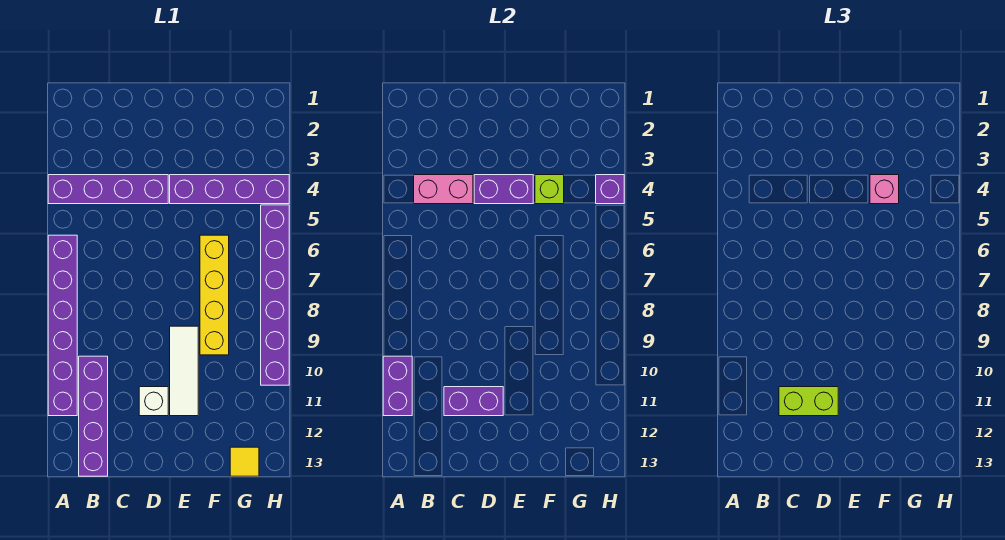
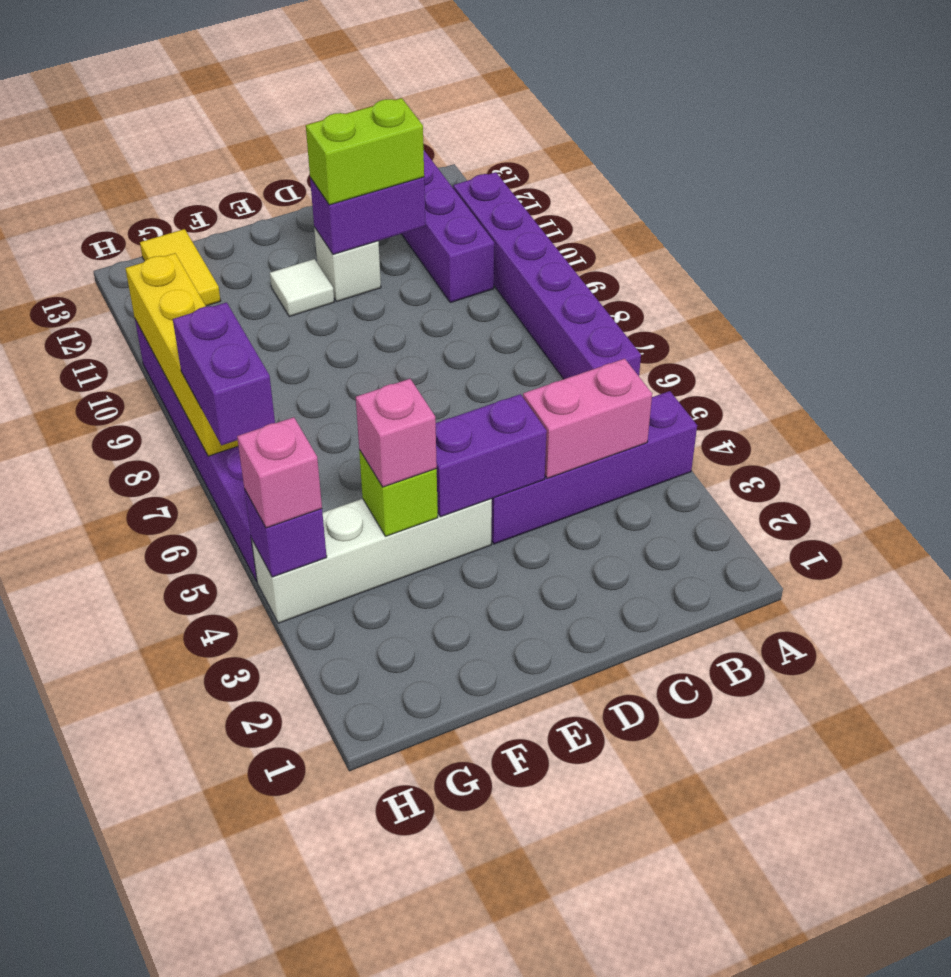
purple brick A10:A11 level 2 -> purple brick H6:H7 level 3
purple brick E4:H4 level 1 -> white brick E4:H4 level 1
white tile E9:E11 level 1 -> white tile E11 level 1
yellow brick F6:F9 level 1 -> yellow brick H7:H10 level 2
yellow tile G13 level 1 -> yellow tile G12:G13 level 1
none -> pink brick H4 level 3

